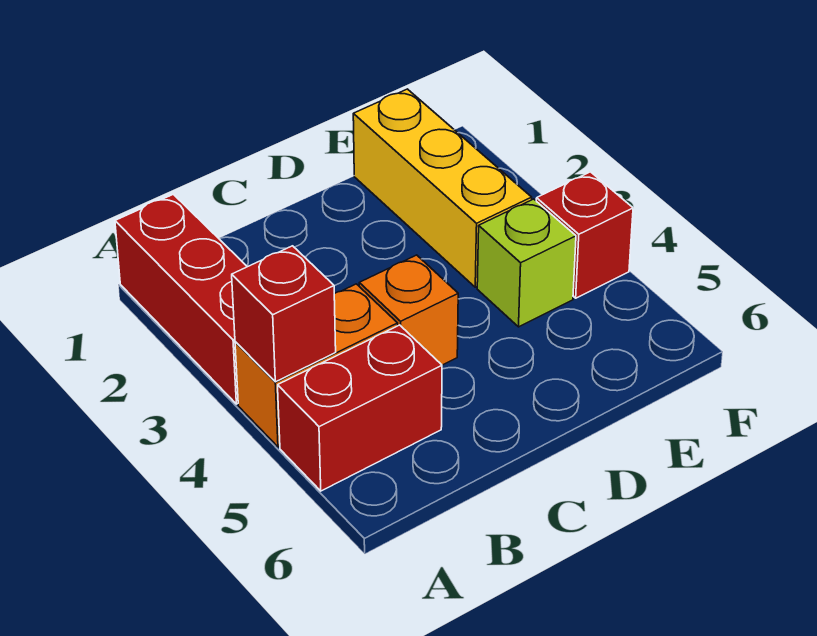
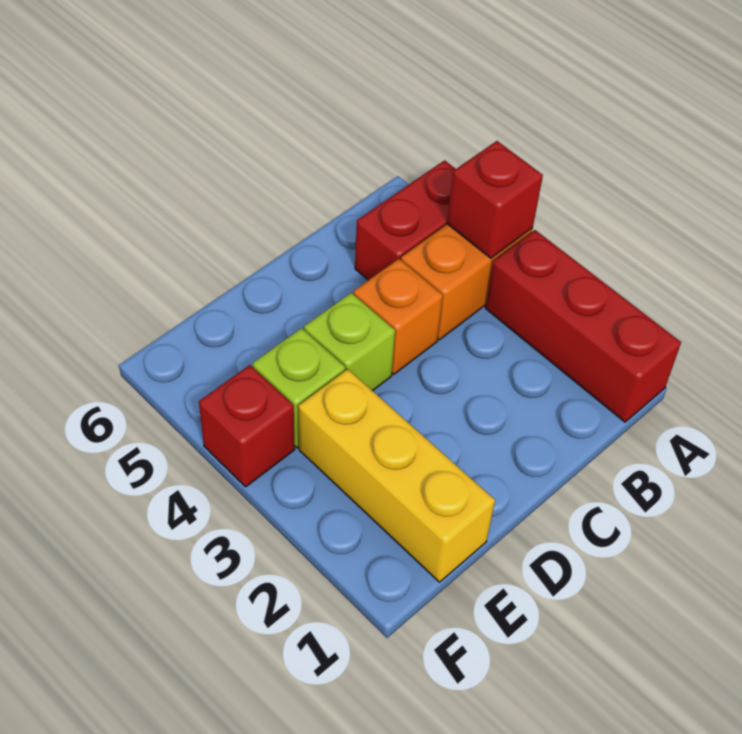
none -> lime brick D4 level 1

